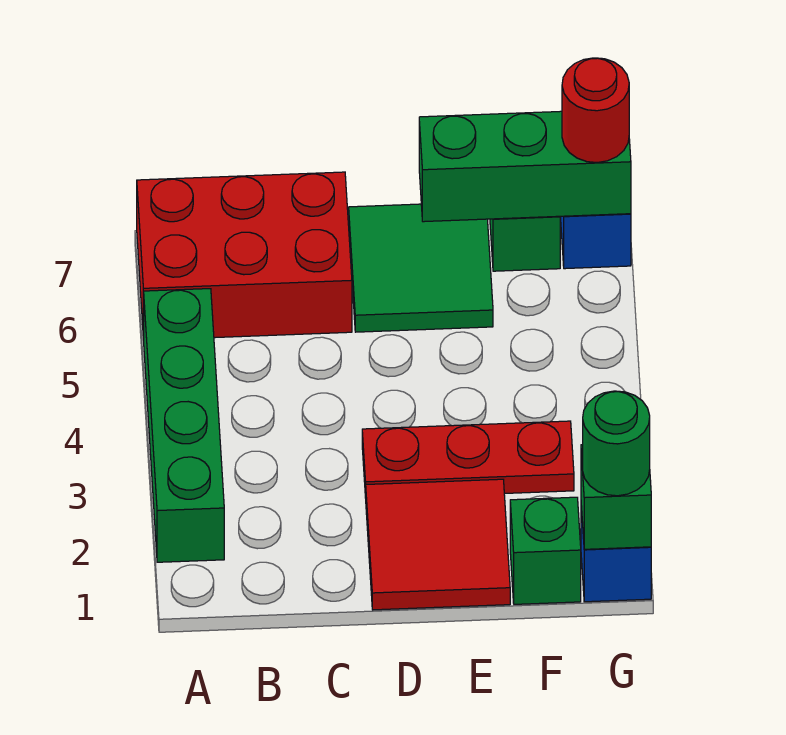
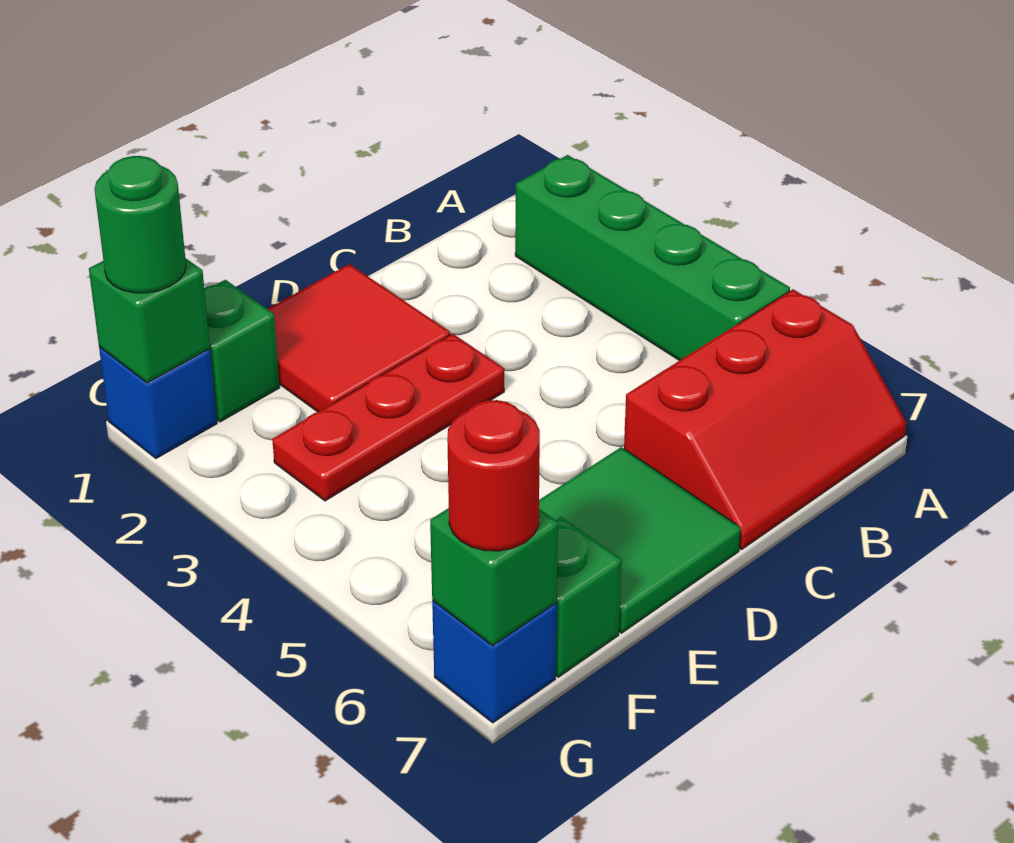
red brick A6:C7 level 1 -> red slope A6:C7 level 1 top 6
green brick E7:G7 level 2 -> green brick G7 level 2

